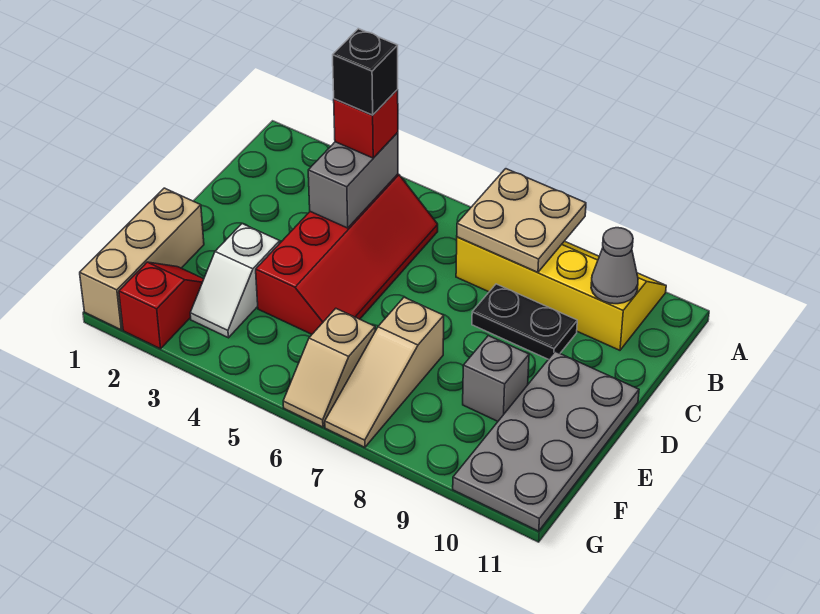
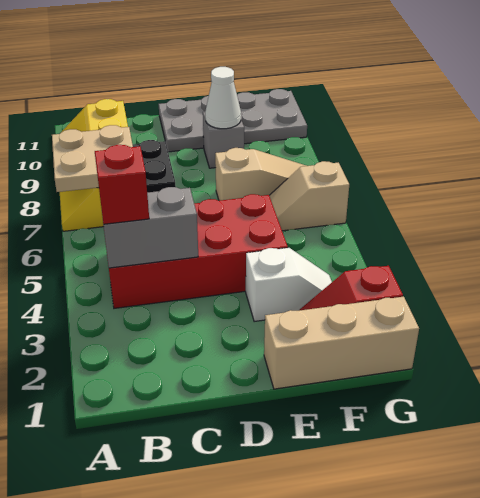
red slope B4:E5 level 1 top 4 -> red brick B4:E5 level 1
black brick B4 level 4 -> none
grey cone B10 level 2 -> none
none -> white cone E9 level 2
tan slope F6:G6 level 1 top F -> tan slope F6:G6 level 1 top G

